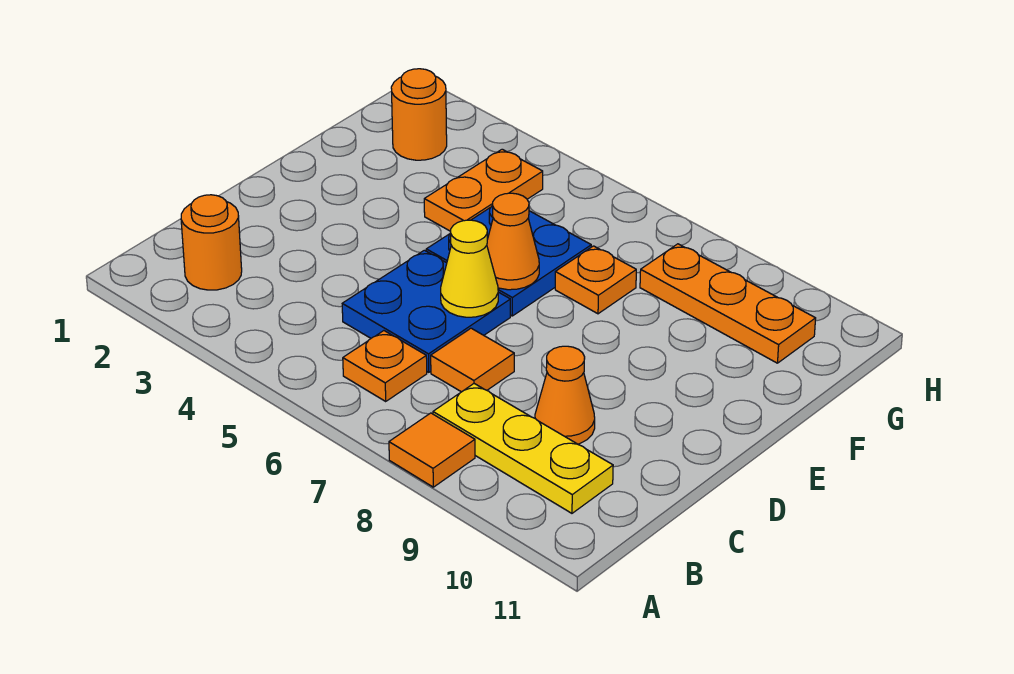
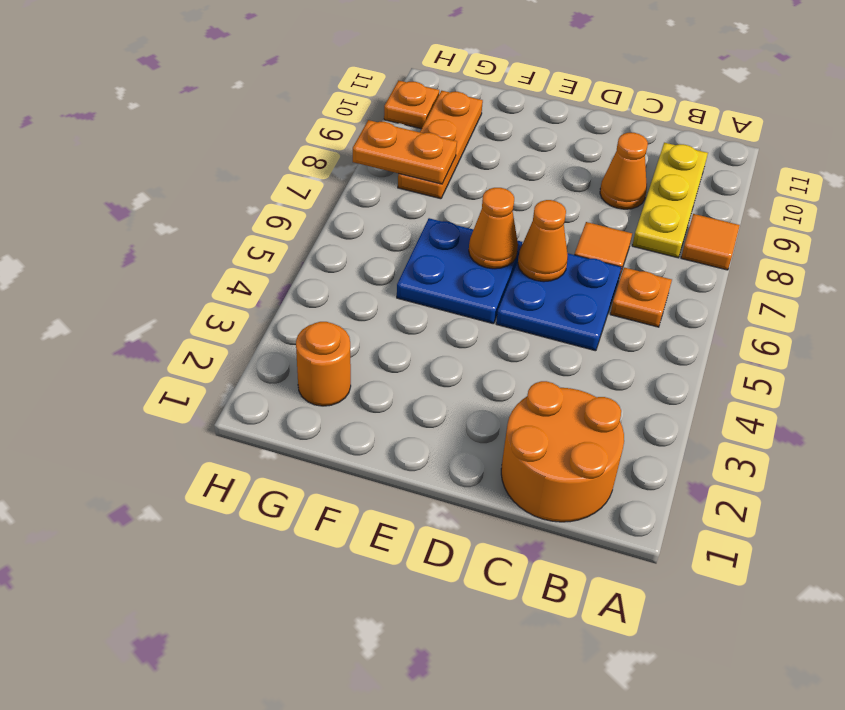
orange round brick B2 level 1 -> orange round brick B1:C2 level 1
yellow cone D6 level 2 -> orange cone D6 level 2
orange plate F4:G4 level 1 -> orange plate G8:H8 level 2
orange plate F7 level 1 -> orange plate H10 level 1

